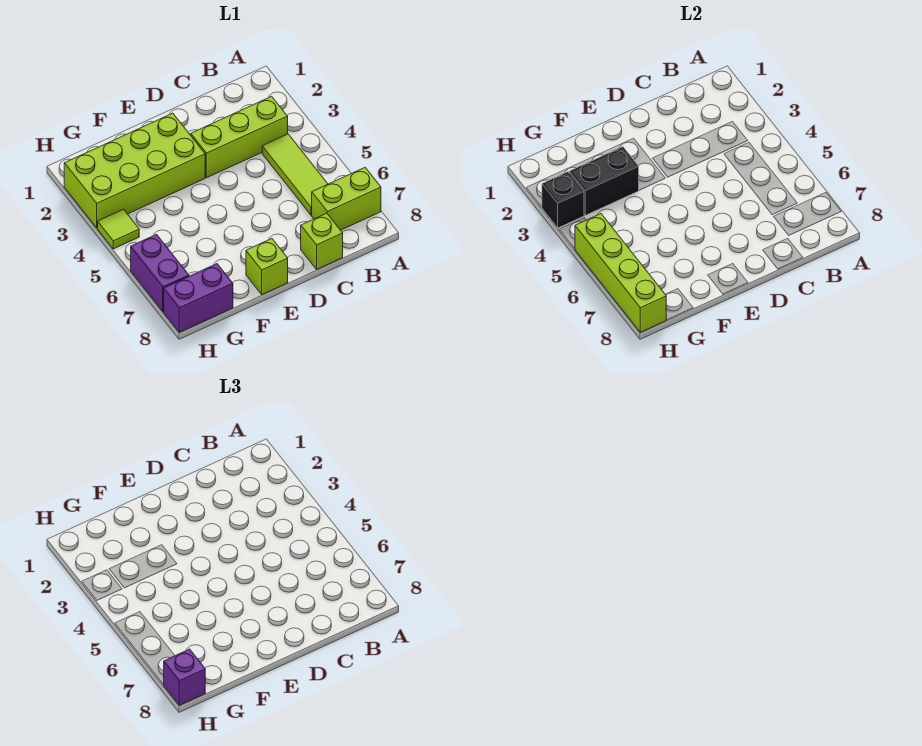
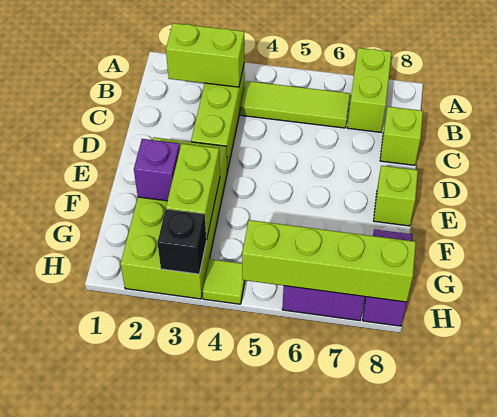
none -> lime brick B2:B3 level 2
black brick F3:G3 level 2 -> lime brick F3:G3 level 2
purple brick H8 level 3 -> purple brick F2 level 2

